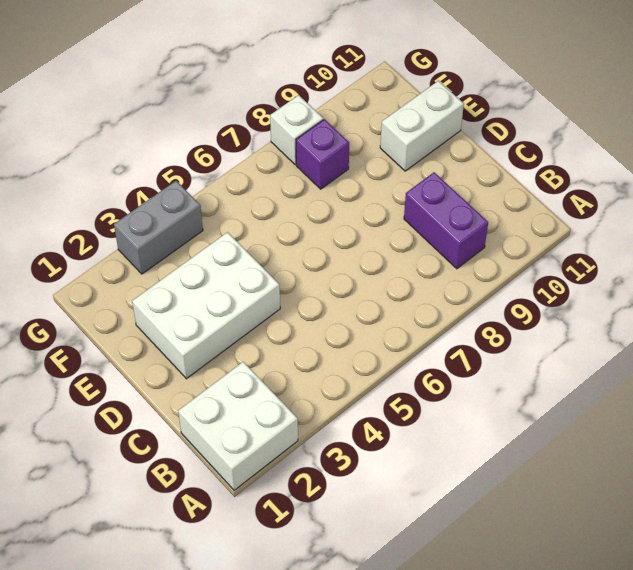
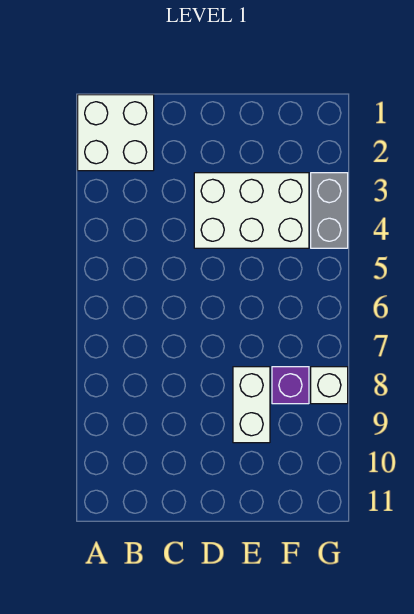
purple brick B9:C9 level 1 -> none
white brick D2:E4 level 1 -> white brick D3:F4 level 1
white brick E10:E11 level 1 -> white brick E8:E9 level 1

